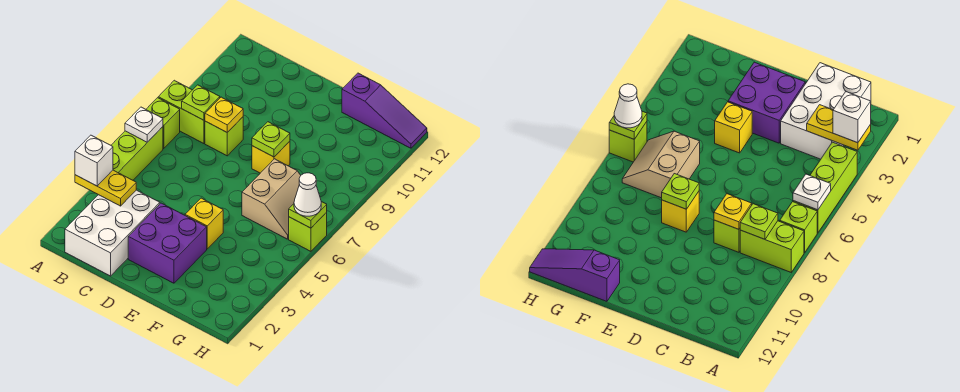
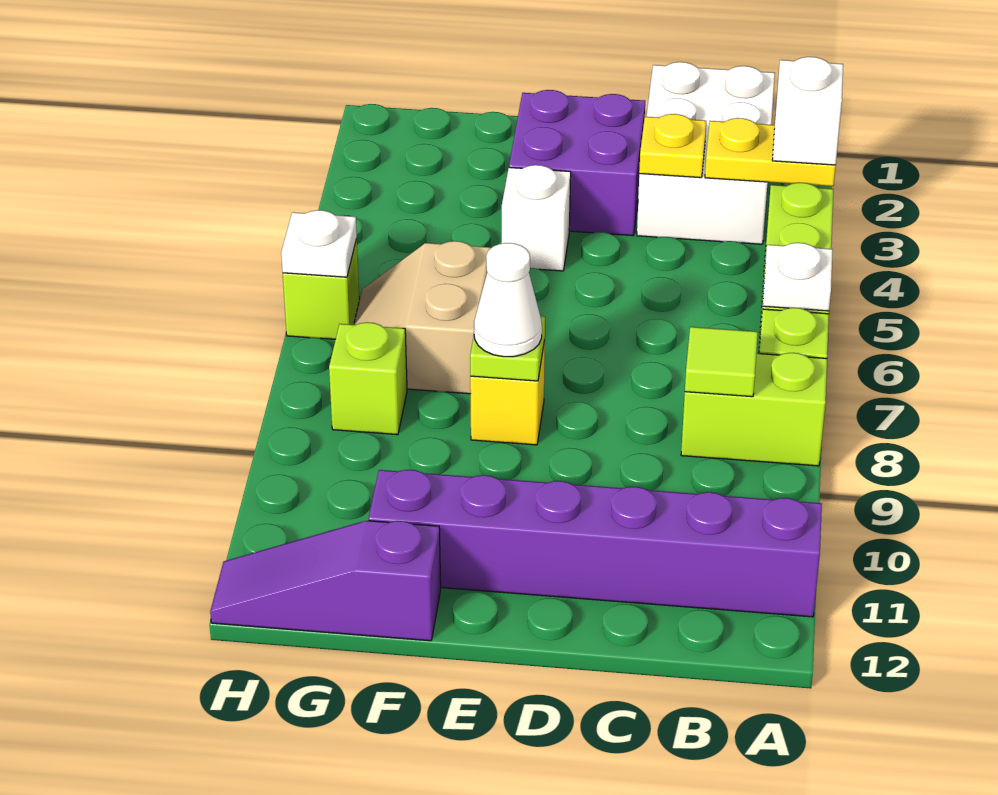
none -> purple brick A11:F11 level 1
lime plate B8 level 2 -> lime tile B8 level 2
lime brick C8 level 1 -> lime brick G8 level 1
yellow plate C8 level 2 -> yellow plate C3 level 2
yellow brick E4 level 1 -> white brick E4 level 1
lime plate H6 level 2 -> white plate H6 level 2
white cone H6 level 3 -> white cone E8 level 3

